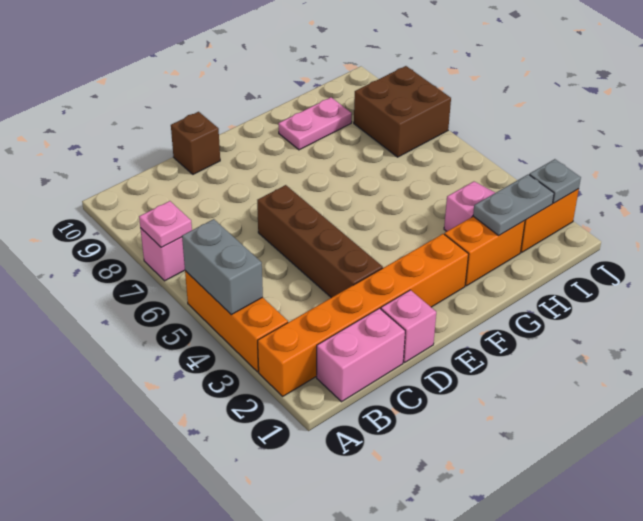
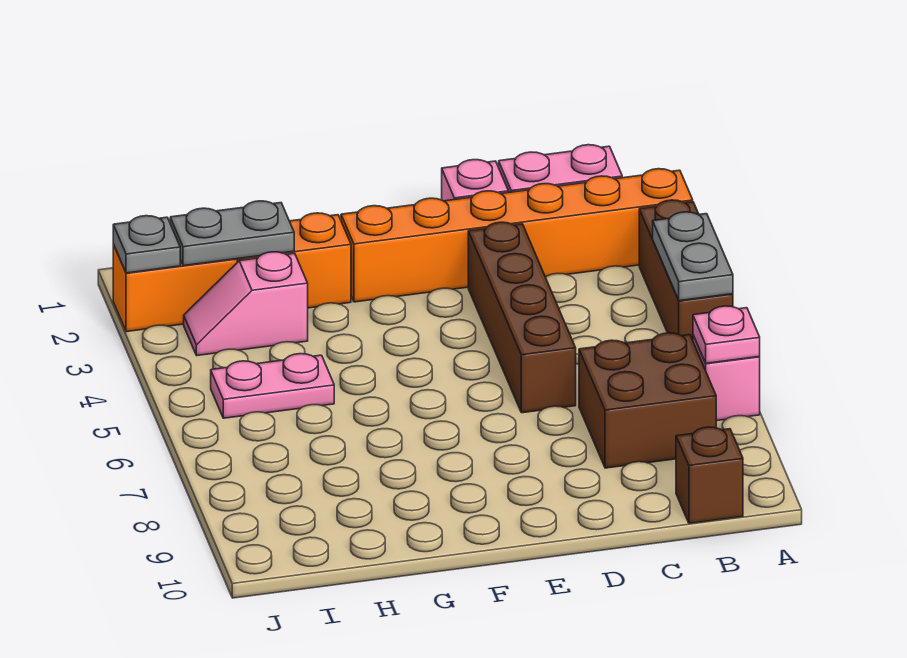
orange brick A3:A5 level 1 -> brown brick A3:A5 level 1
grey brick A4:A5 level 2 -> grey plate A4:A5 level 2
brown brick D10 level 1 -> brown brick B10 level 1
pink plate G9:H9 level 1 -> pink plate H5:I5 level 1
brown brick I7:J8 level 1 -> brown brick B7:C8 level 1

